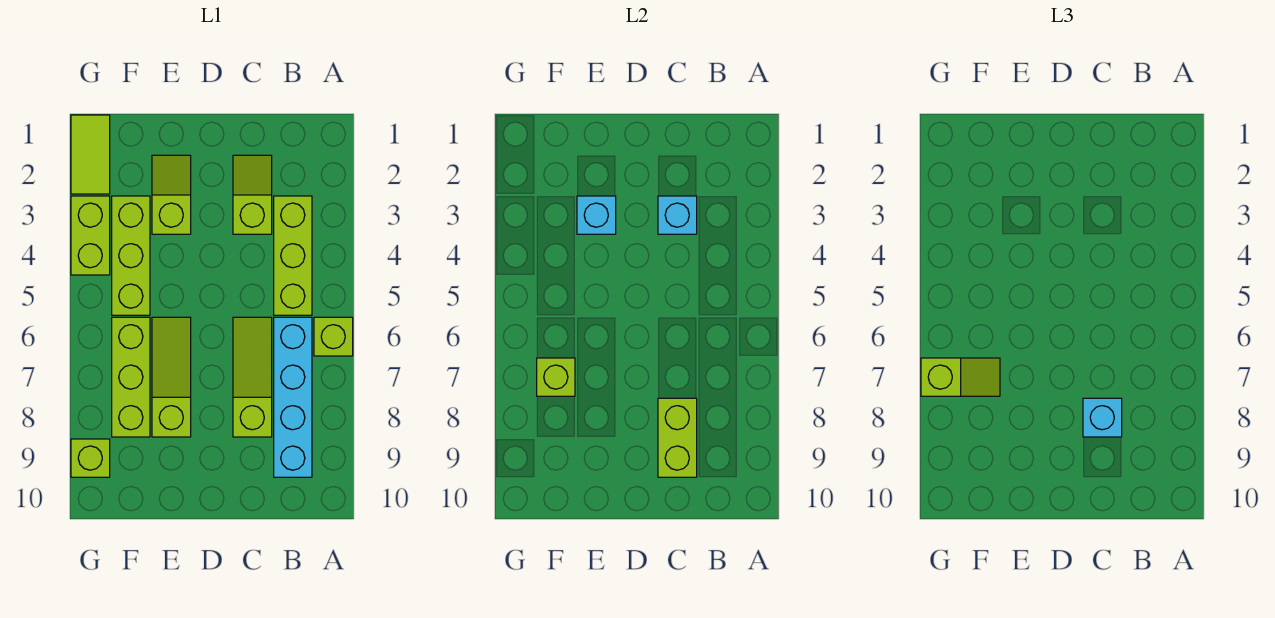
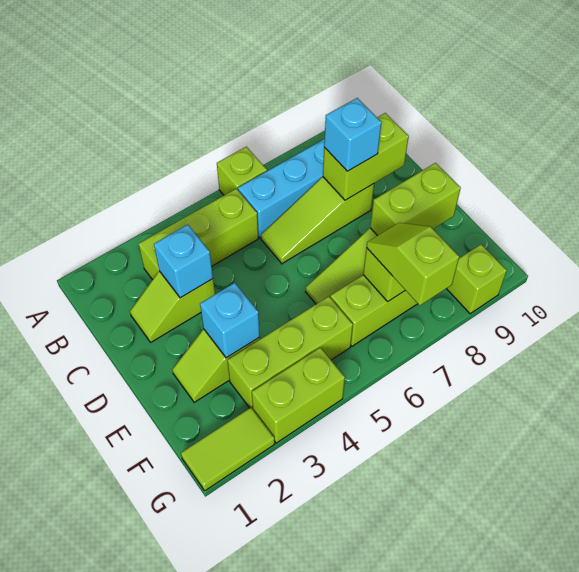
none -> lime brick E8:E9 level 2

